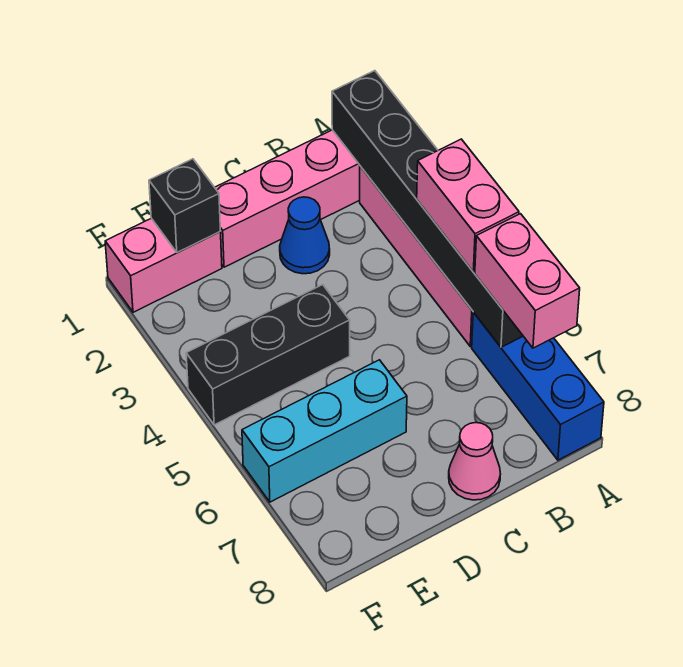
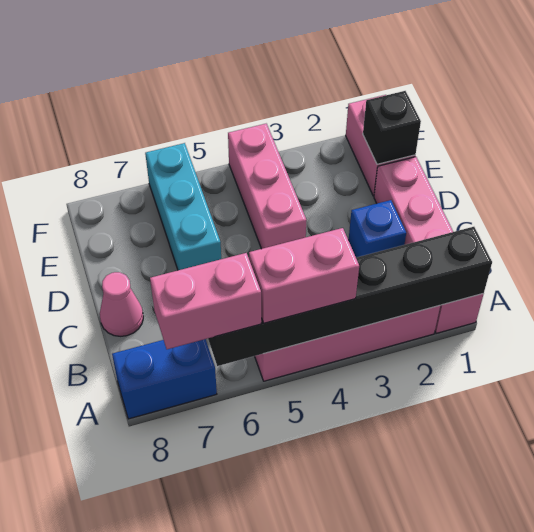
blue brick A6:A8 level 1 -> blue brick A7:A8 level 1
blue cone C2 level 1 -> blue brick C2 level 1
black brick D4:F4 level 1 -> pink brick D4:F4 level 1

